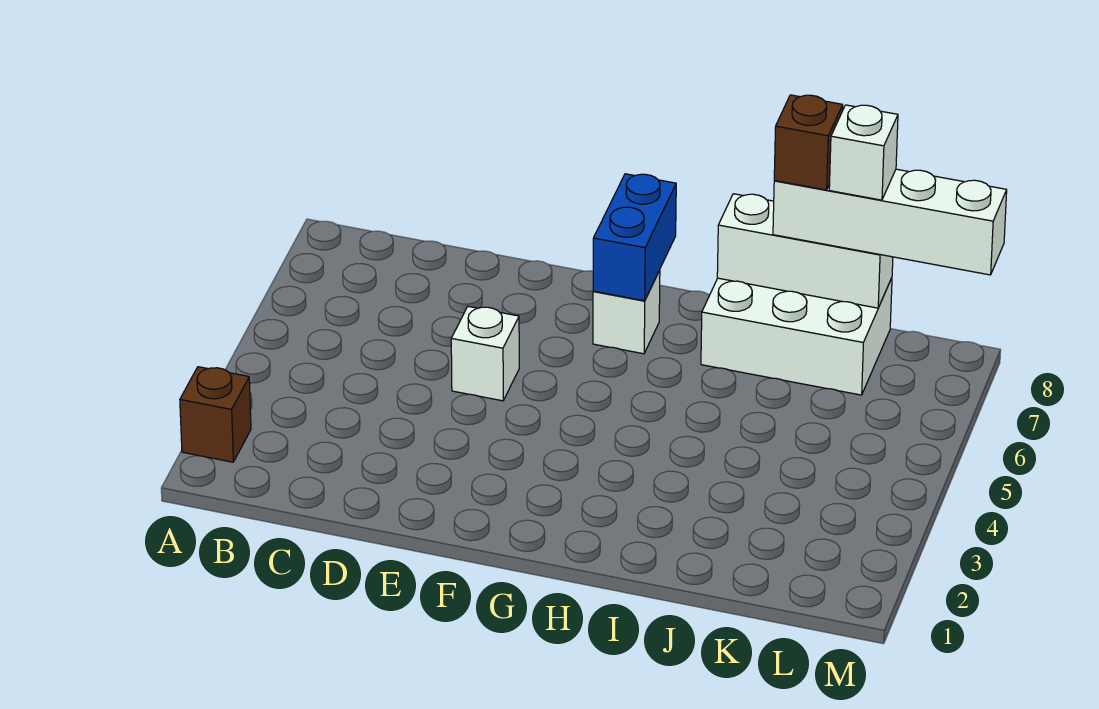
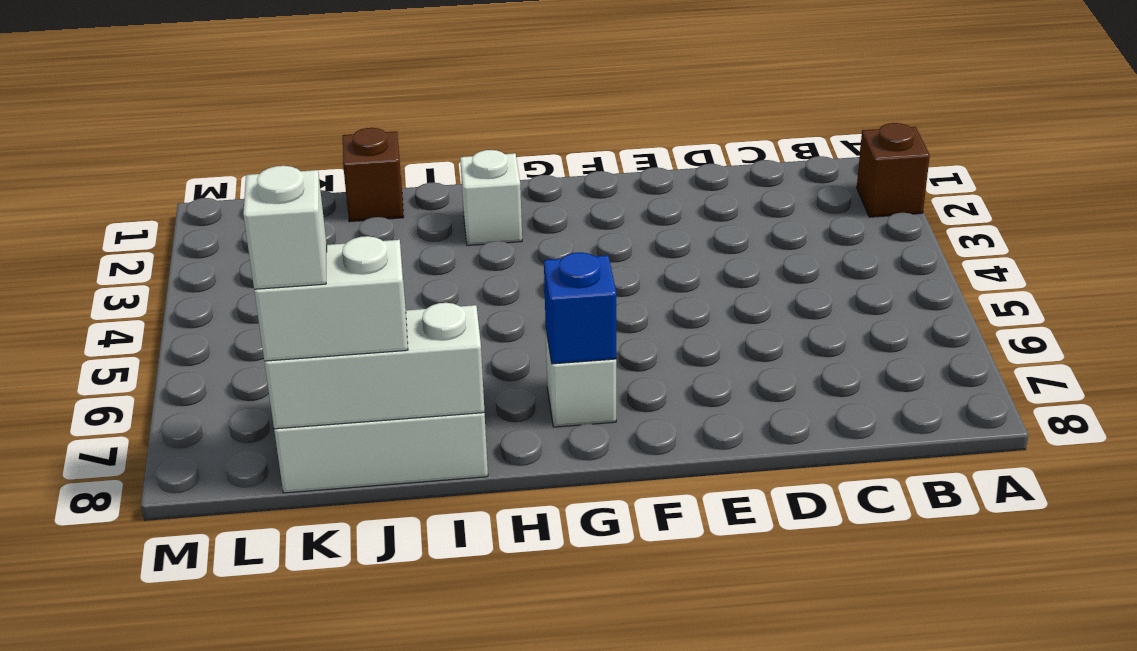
white brick E5 level 1 -> white brick H2 level 1
blue brick G7:G8 level 2 -> blue brick G7 level 2
white brick J8:M8 level 3 -> white brick J8:K8 level 3
brown brick J8 level 4 -> brown brick J1 level 1

